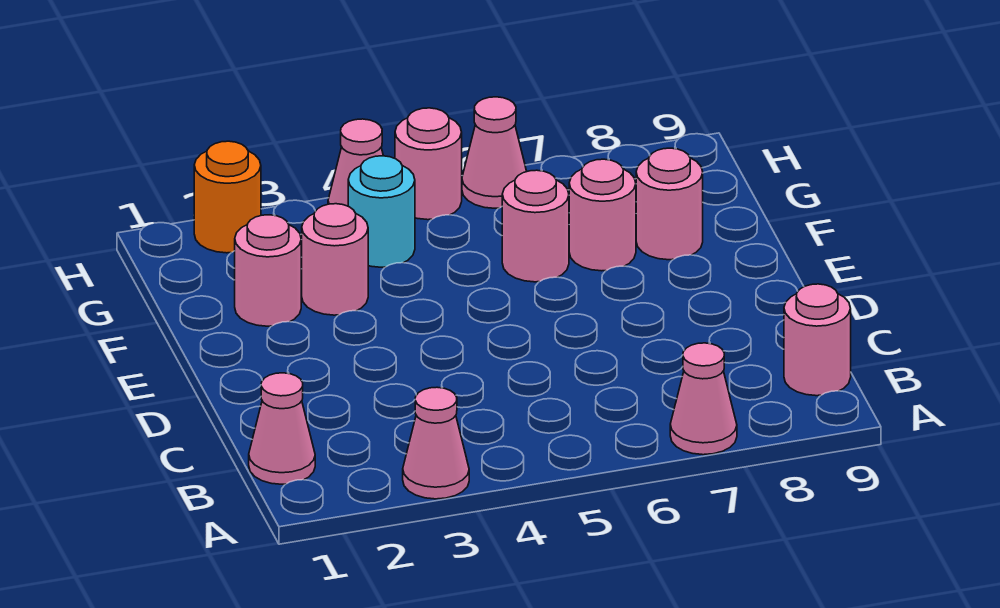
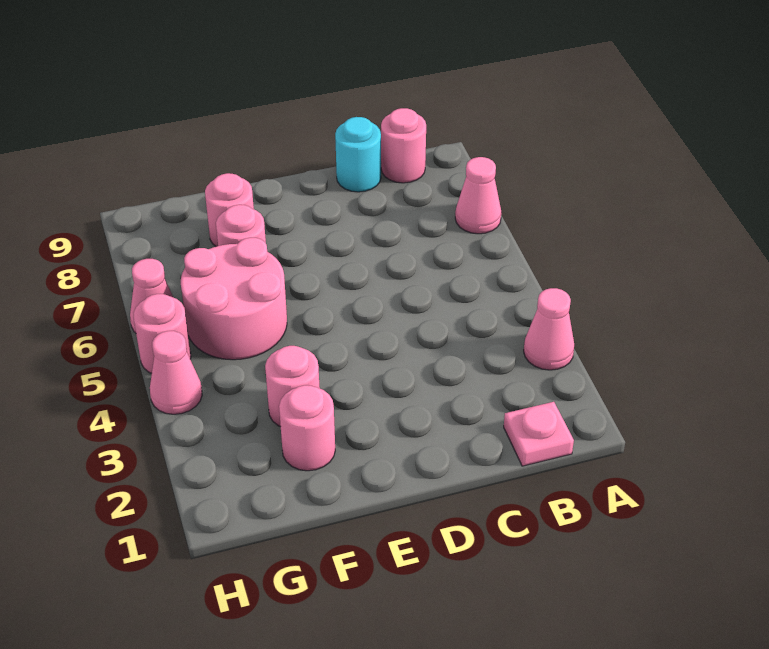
pink cone B1 level 1 -> pink plate B1 level 1
pink round brick F6 level 1 -> pink round brick F5:G6 level 1
cyan round brick G4 level 1 -> cyan round brick C9 level 1
orange round brick H2 level 1 -> none

